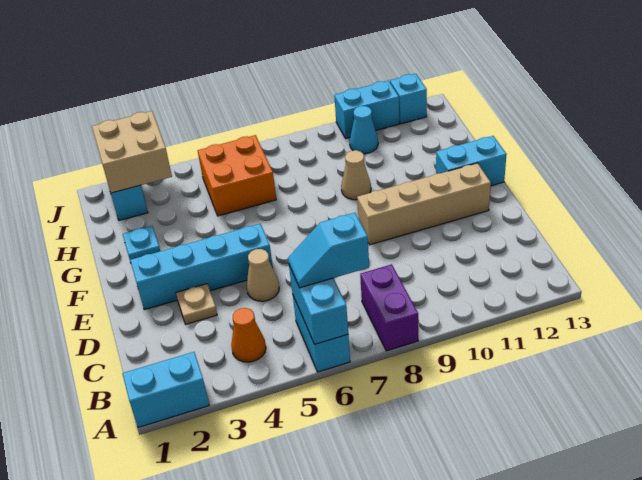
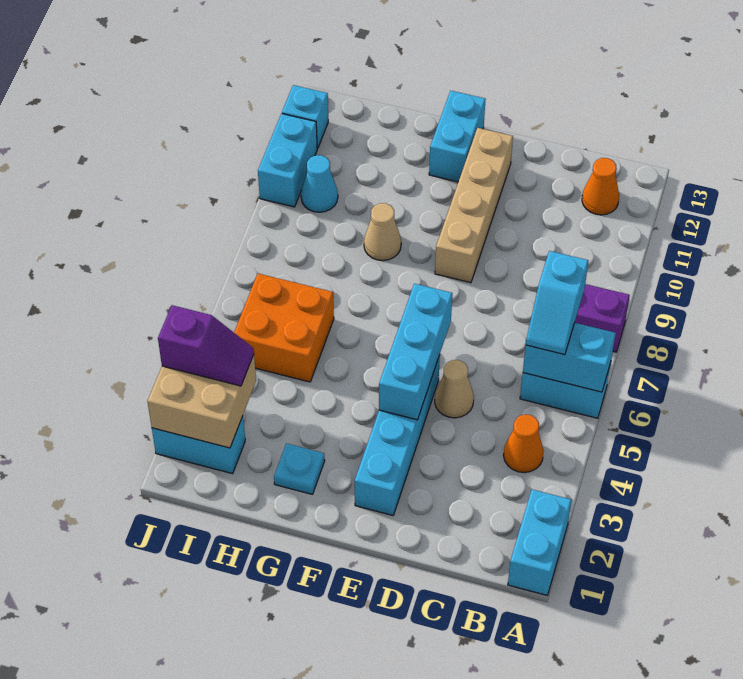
none -> orange cone B12 level 1
tan plate D3 level 1 -> none
none -> cyan brick E4:E6 level 2
none -> purple slope I3:J3 level 3 top J

